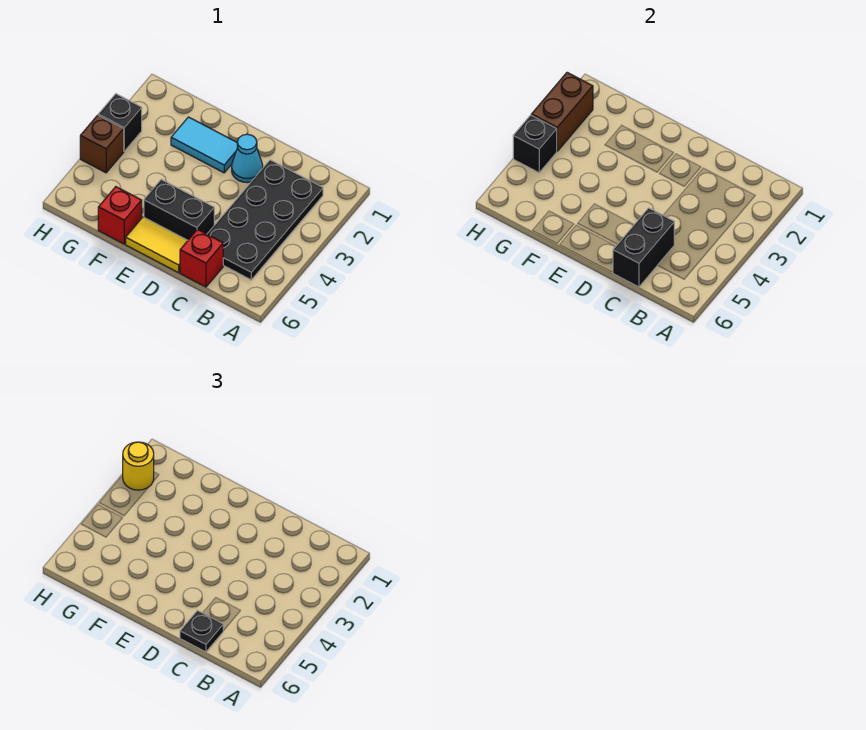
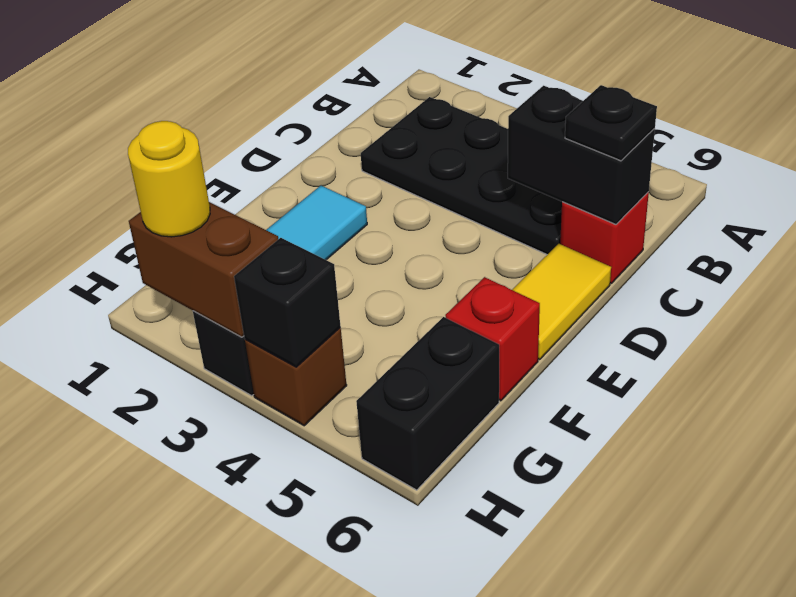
cyan cone D2 level 1 -> none
black brick D5:E5 level 1 -> black brick G6:H6 level 1

